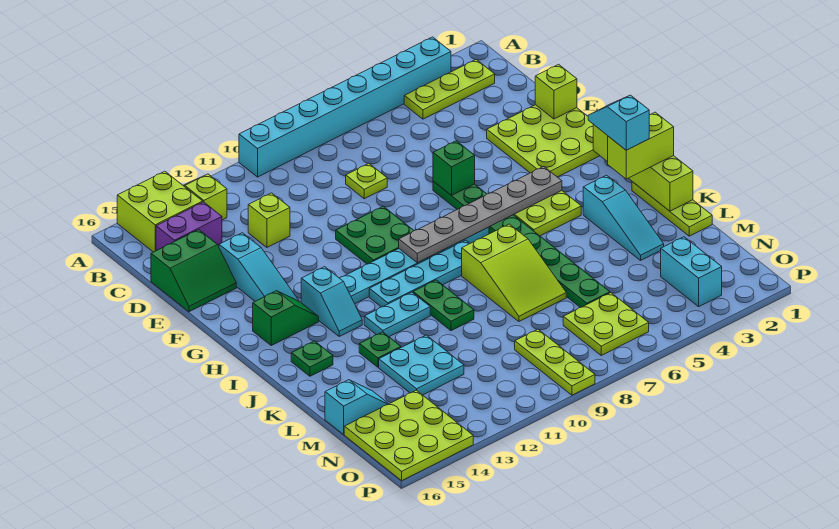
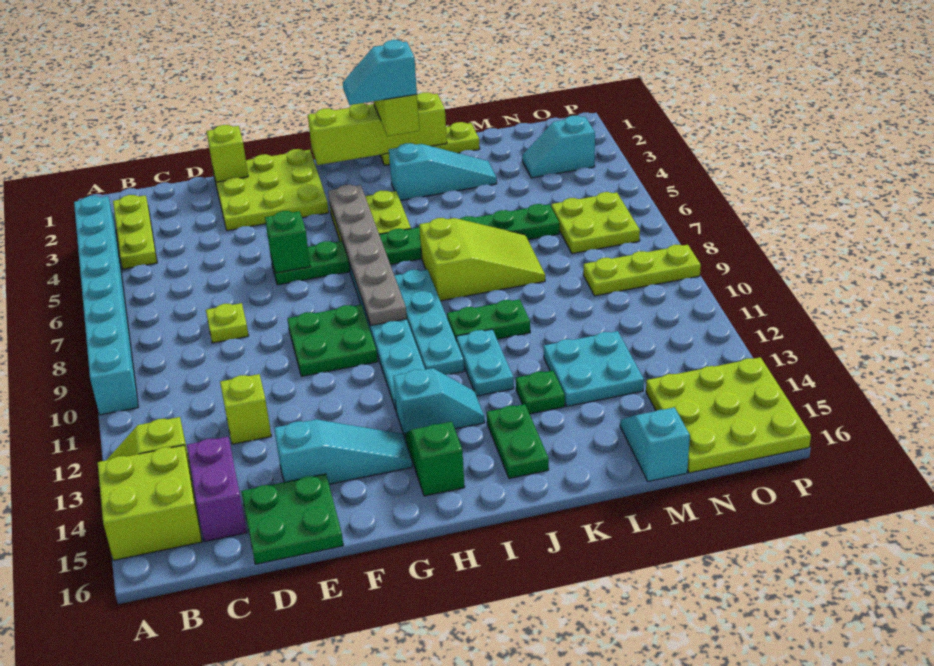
green slope D15:E16 level 1 top D -> green plate D15:E16 level 1
green plate J15 level 1 -> green plate J14:J15 level 1
cyan brick N3:O3 level 1 -> cyan slope N3:O3 level 1 top O

